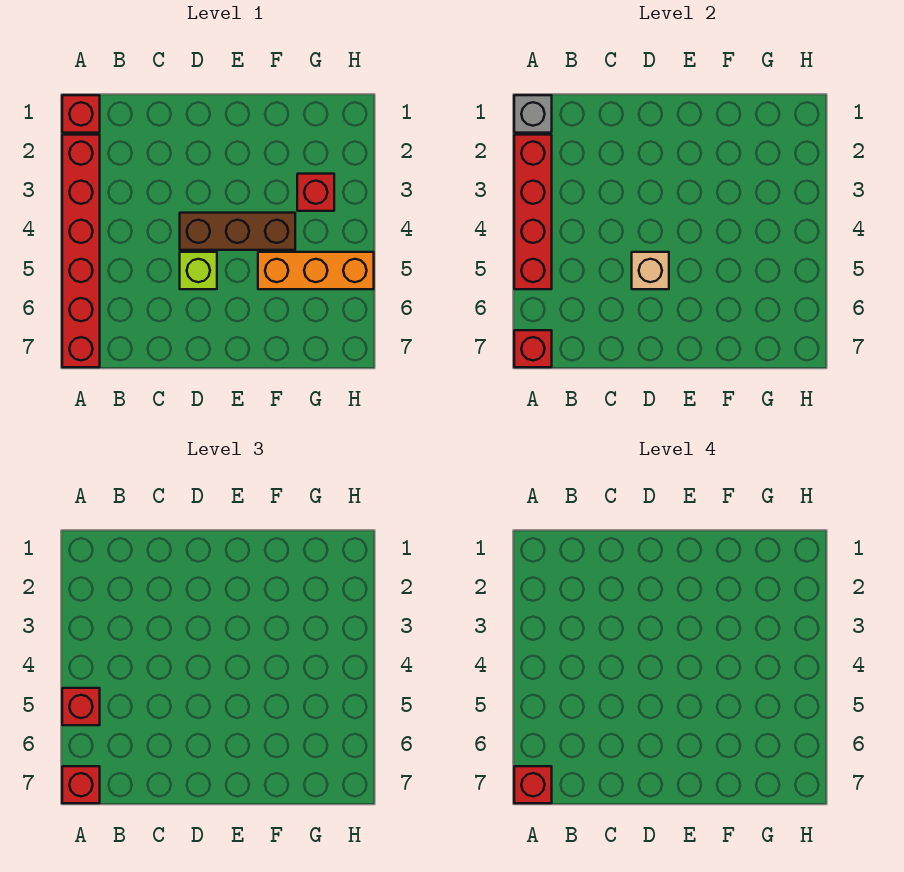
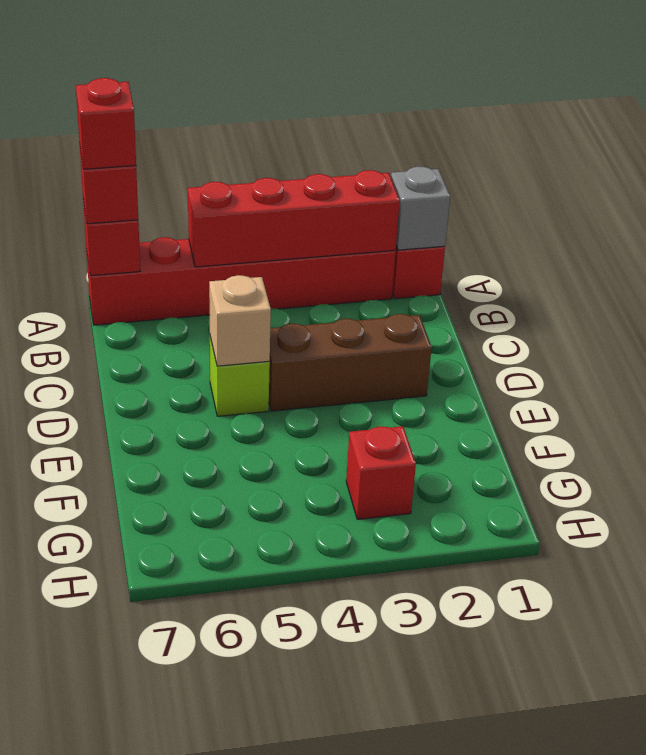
red brick A5 level 3 -> none
brown brick D4:F4 level 1 -> brown brick D2:D4 level 1
orange brick F5:H5 level 1 -> none

